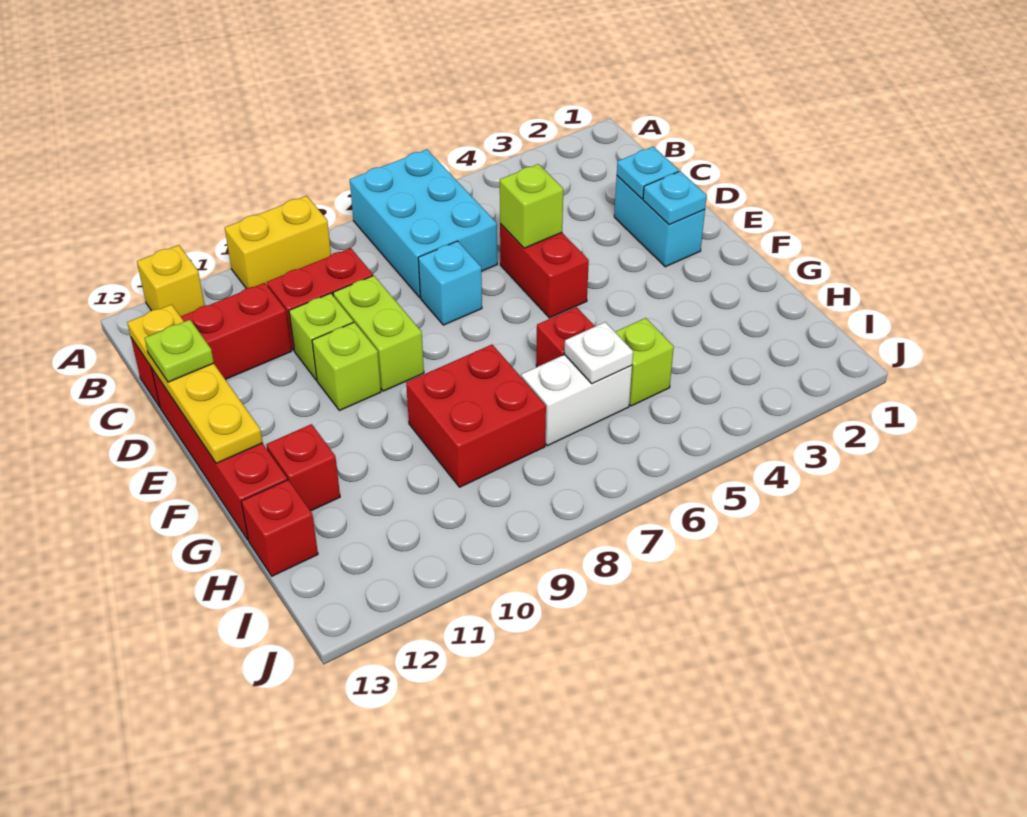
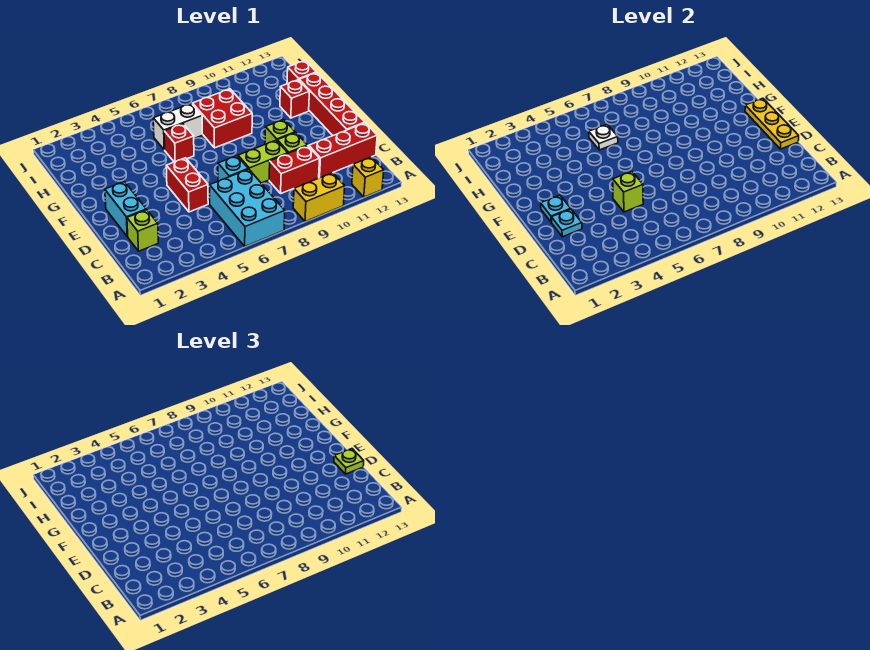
yellow plate C13:F13 level 2 -> yellow plate D13:F13 level 2
lime brick D9:E9 level 1 -> lime brick D8:D9 level 1
lime brick H5 level 1 -> lime brick C2 level 1

